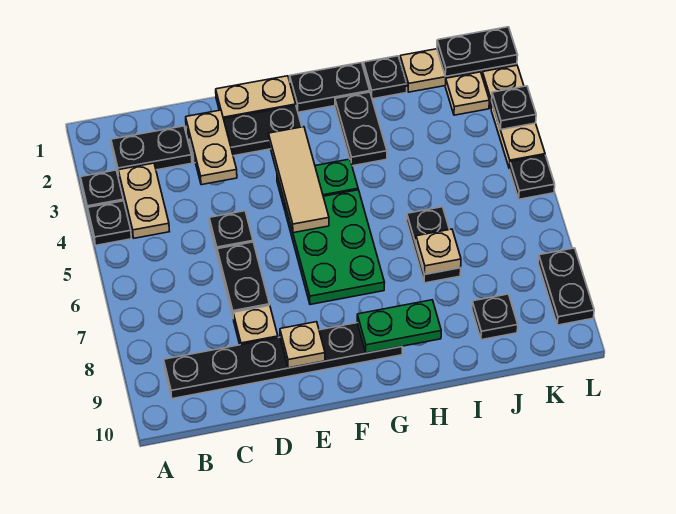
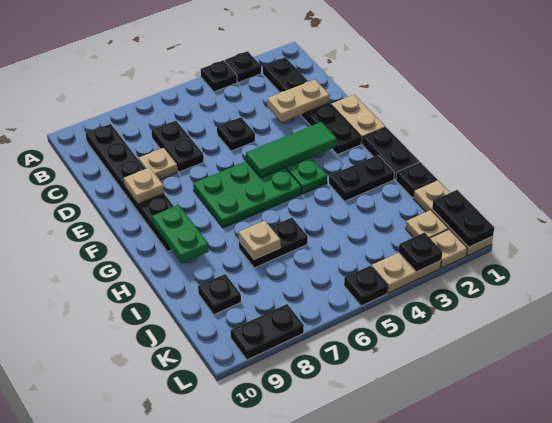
tan plate B3:B4 level 1 -> none
black plate D6:D7 level 1 -> black plate C7:D7 level 1
tan tile F3:F5 level 2 -> green tile F3:F5 level 2

